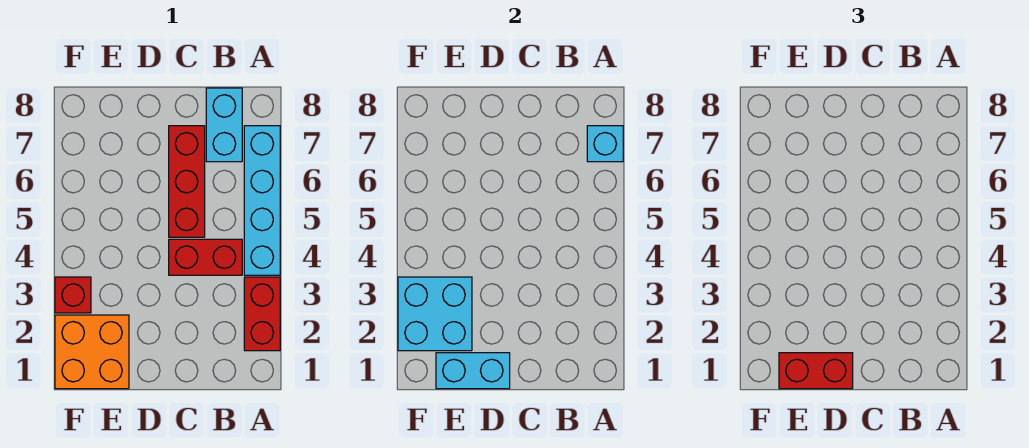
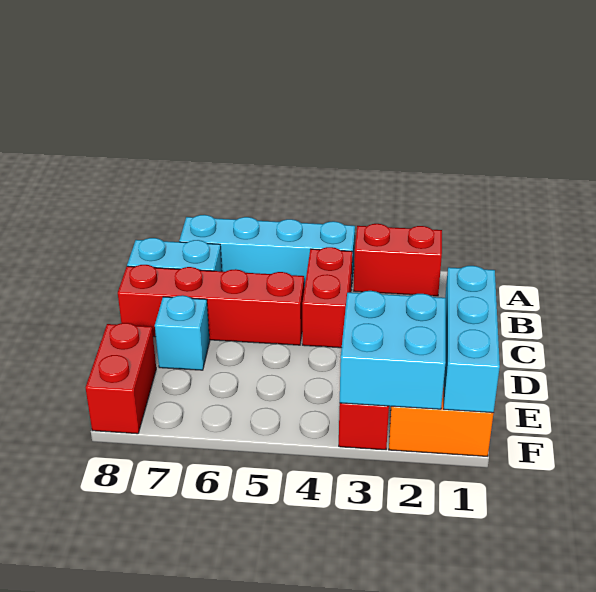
cyan brick A7 level 2 -> cyan brick D7 level 1
red brick C5:C7 level 1 -> red brick C5:C8 level 1
cyan brick D1:E1 level 2 -> cyan brick D1:F1 level 2
red brick D1:E1 level 3 -> red brick E8:F8 level 1

